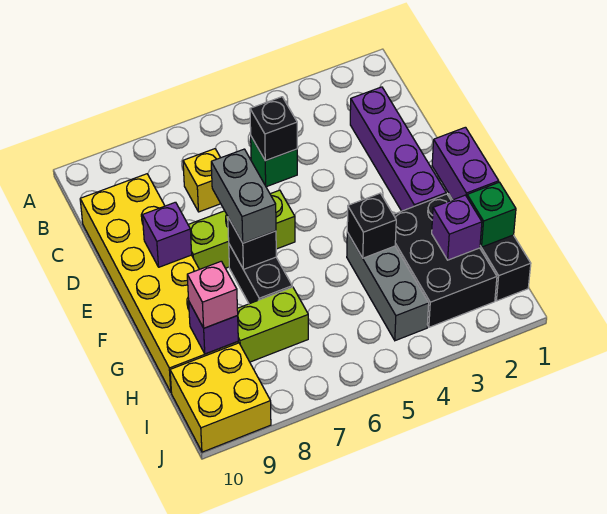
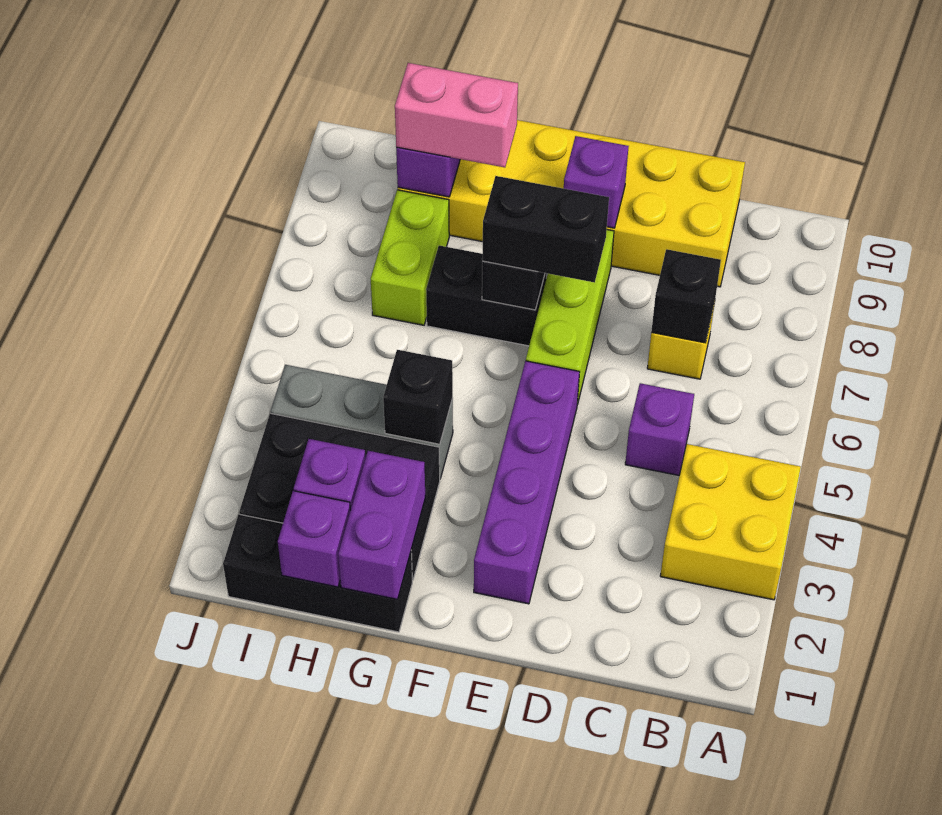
purple brick C2:F2 level 1 -> purple brick E2:E5 level 1
green brick C5 level 1 -> purple brick C5 level 1
black brick C5 level 2 -> black brick C7 level 2
grey brick E7:F7 level 3 -> black brick E7:F7 level 3
purple brick F1:G1 level 2 -> purple brick G1:G2 level 2
green brick H1 level 2 -> purple brick H1 level 2
pink brick H9 level 3 -> pink brick G9:H9 level 3
yellow brick I9:J10 level 1 -> yellow brick A3:B4 level 1

